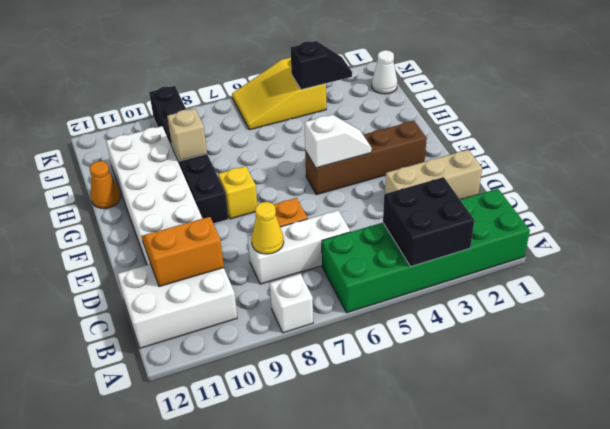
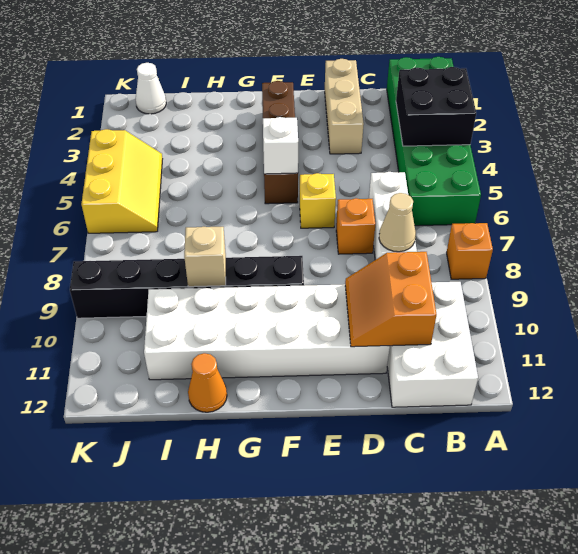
white brick A8 level 1 -> orange brick A8 level 1
yellow cone C8 level 2 -> tan cone C8 level 2
yellow brick F8 level 1 -> yellow brick E6 level 1
black slope J3:J4 level 2 top 4 -> none
yellow slope J4:K6 level 1 top 4 -> yellow slope J4:K6 level 1 top K

